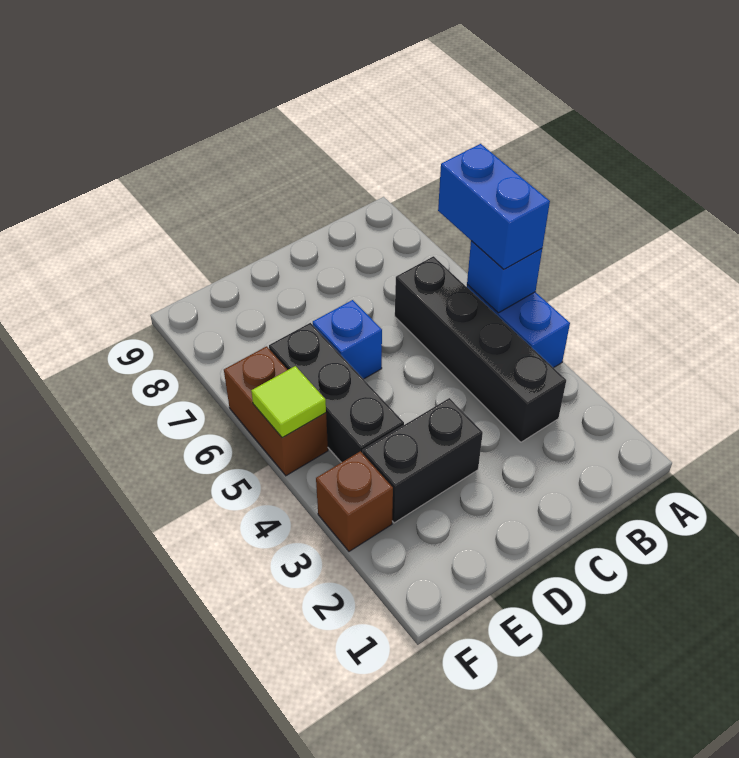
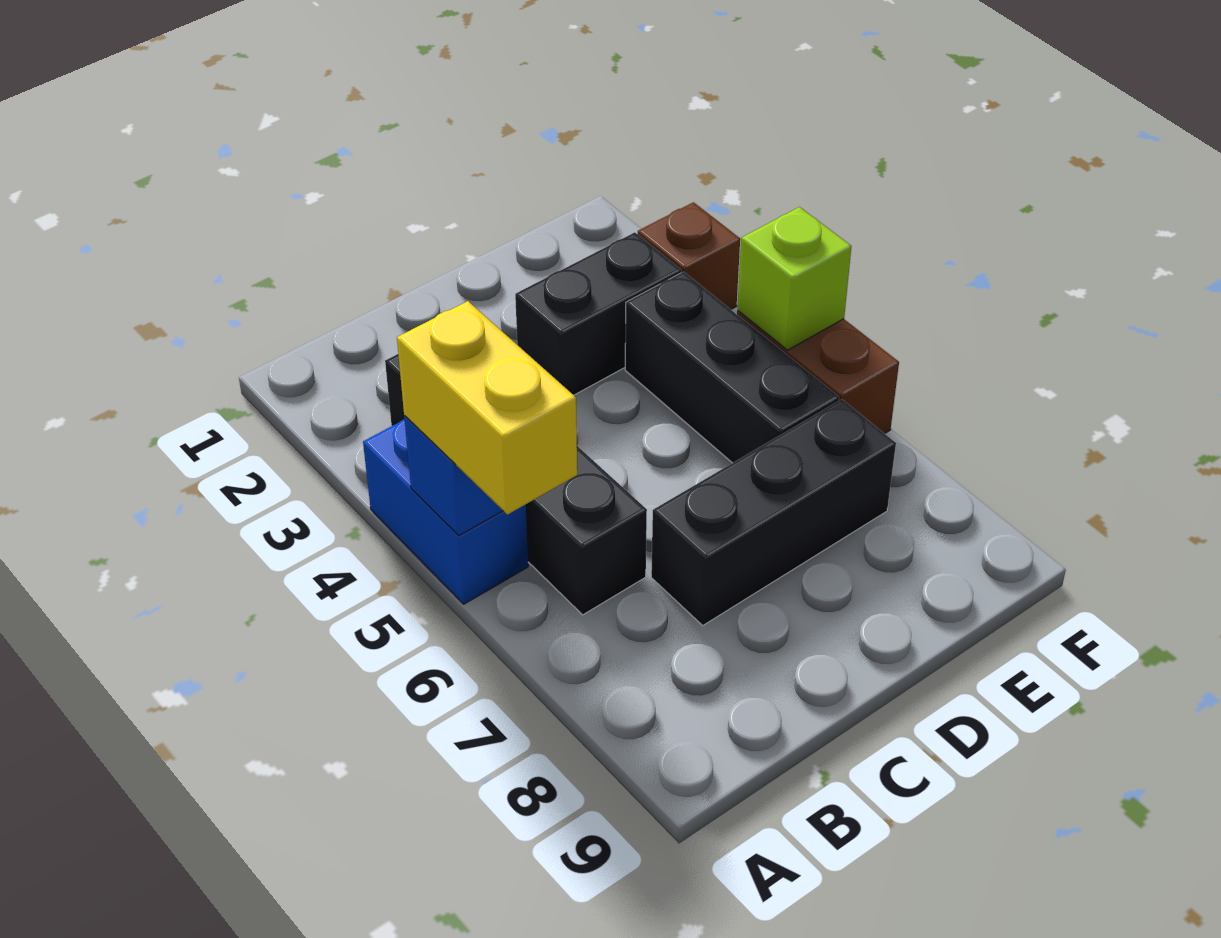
blue brick A5:A6 level 3 -> yellow brick A5:A6 level 3
none -> black brick C7:E7 level 1
blue brick D6 level 1 -> none
lime tile F5 level 2 -> lime brick F5 level 2

